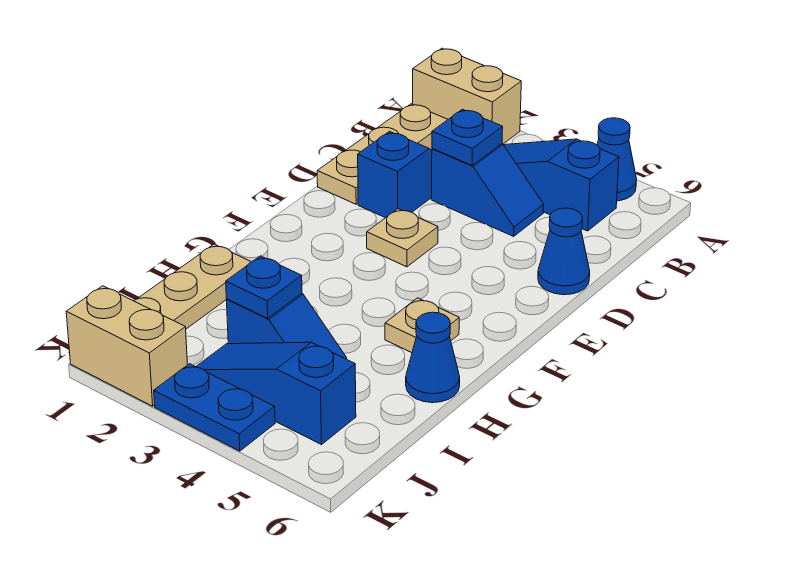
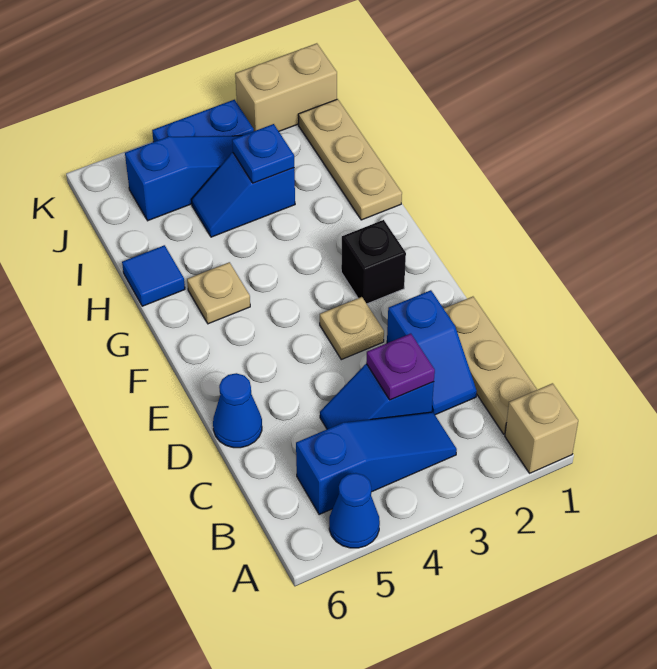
tan brick A1:A2 level 1 -> tan brick A1 level 1
blue plate C3 level 2 -> purple plate C3 level 2
none -> black brick F2 level 1
blue cone H6 level 1 -> blue tile H6 level 1

